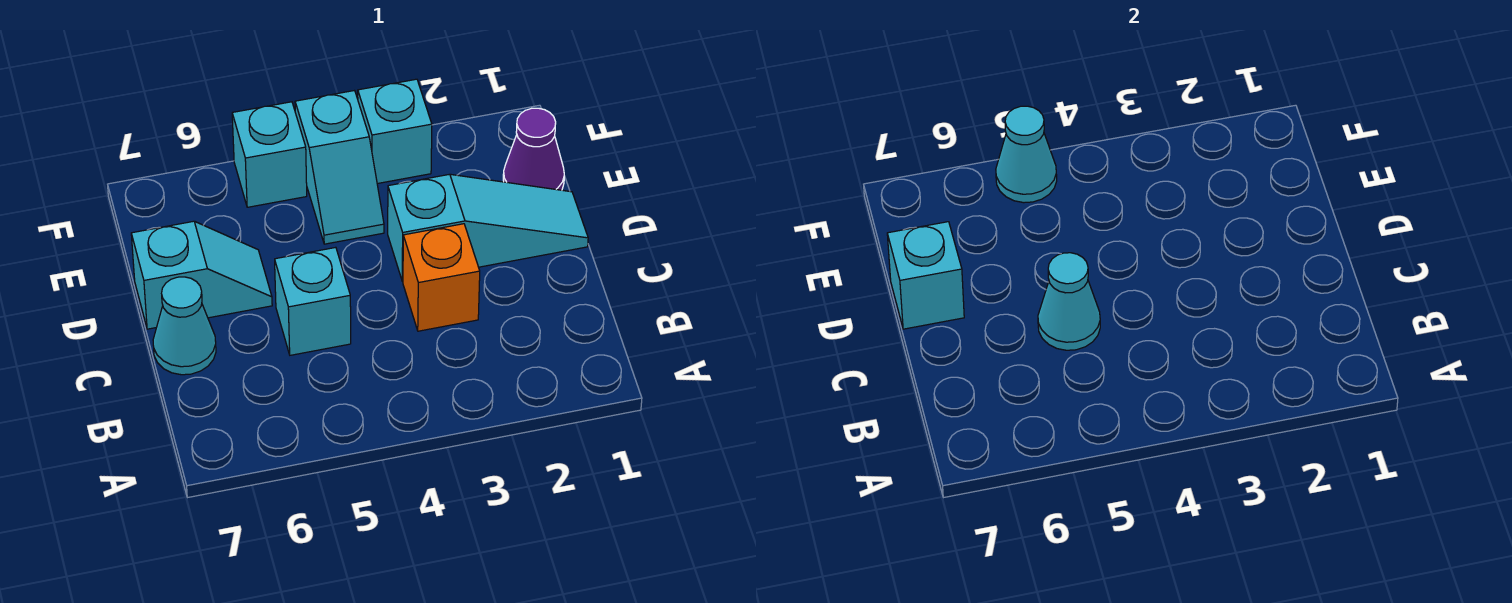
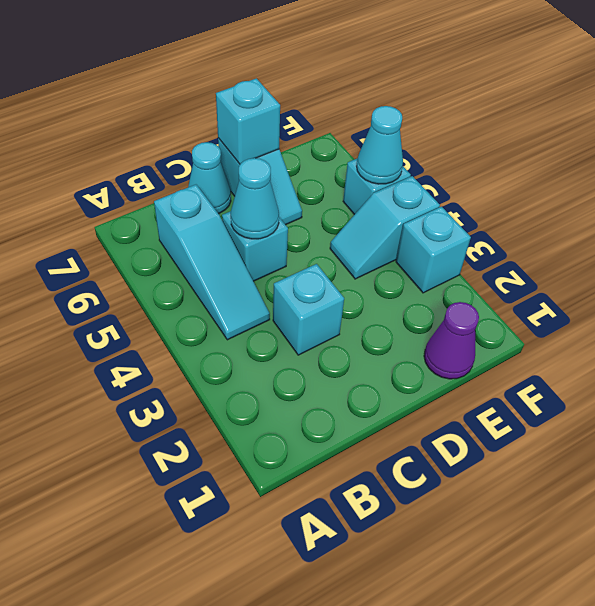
orange brick C3 level 1 -> cyan brick C3 level 1
cyan slope D1:D3 level 1 top 3 -> cyan slope B4:B6 level 1 top 6

